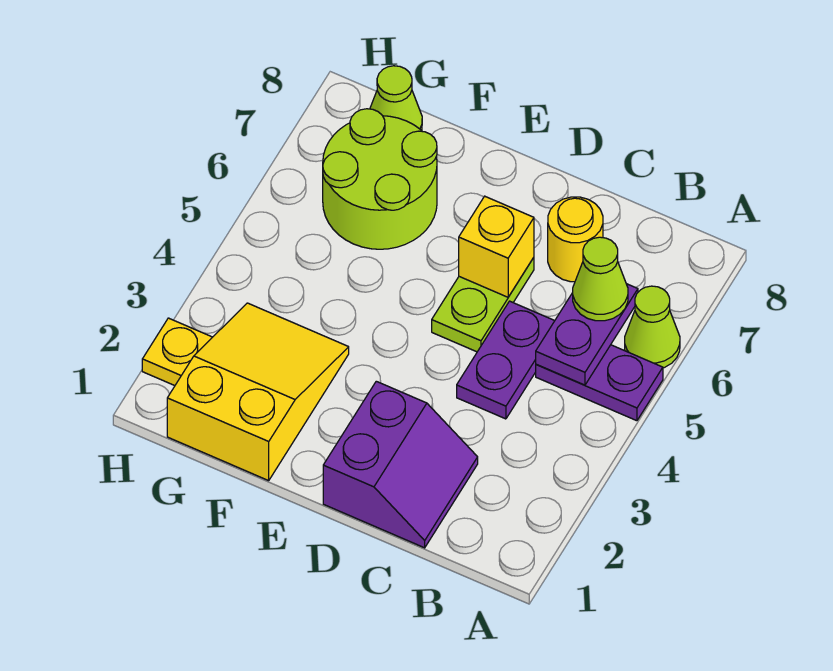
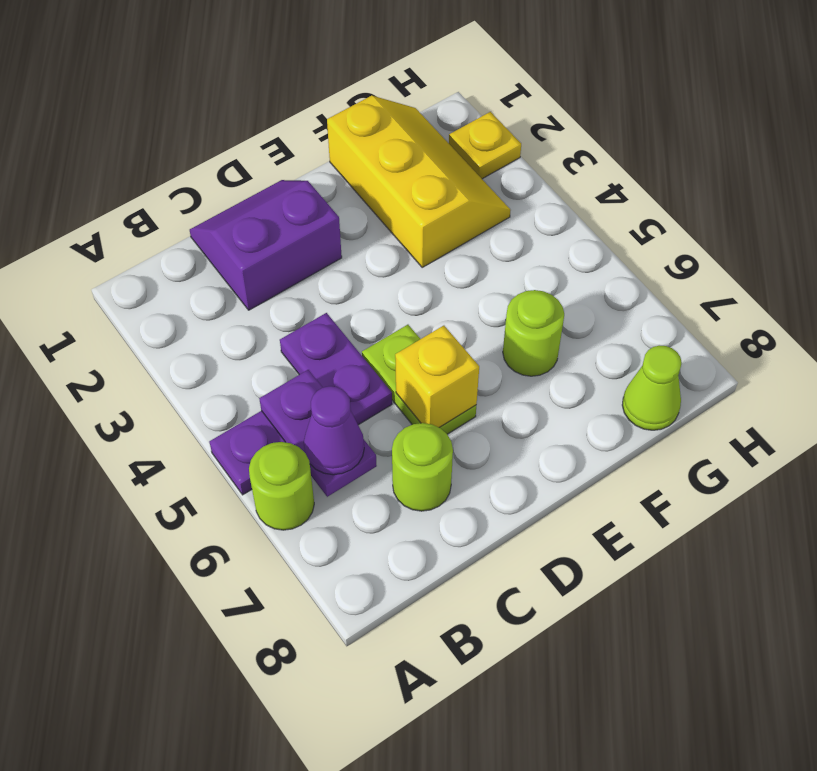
lime cone A6 level 1 -> lime round brick A6 level 1
lime cone B6 level 3 -> purple cone B6 level 3
purple slope C1:D2 level 1 top D -> purple slope C1:D2 level 1 top 2
yellow round brick C7 level 1 -> lime round brick C7 level 1
yellow slope F1:G3 level 1 top 1 -> yellow slope F1:G3 level 1 top F
lime round brick F6:G7 level 1 -> lime round brick F6 level 1

